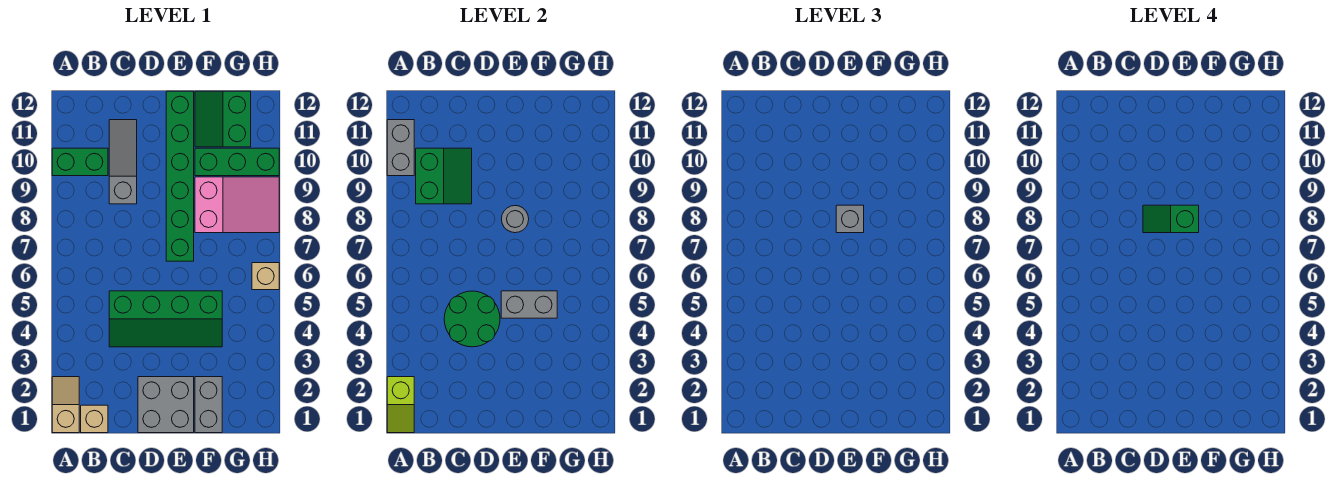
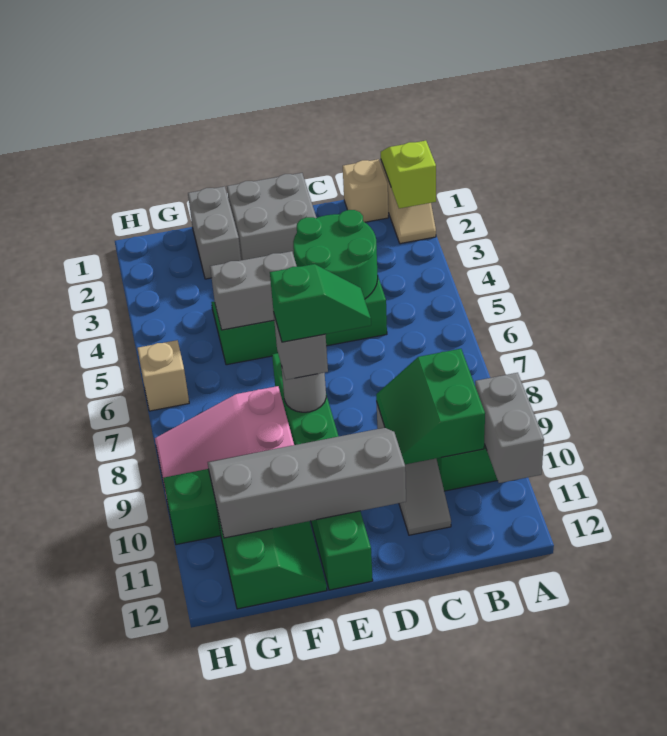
none -> grey slope D10:G11 level 2 top 11

